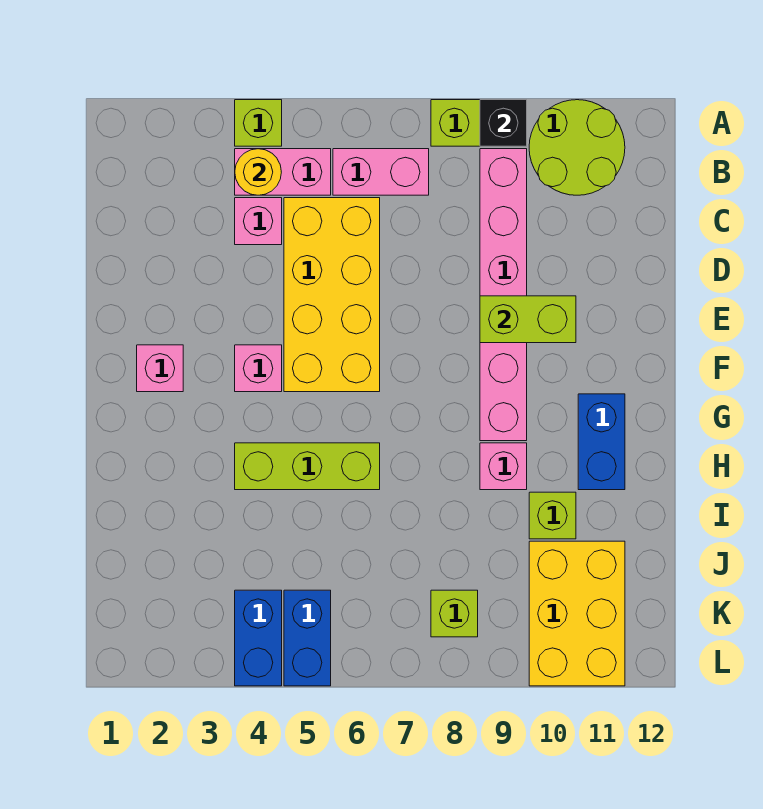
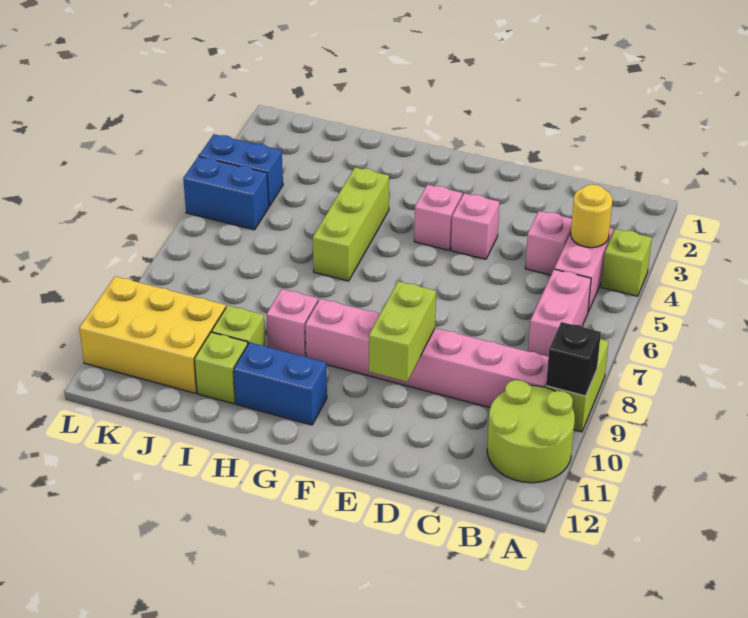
yellow brick C5:F6 level 1 -> none
pink brick F2 level 1 -> pink brick E4 level 1
lime brick K8 level 1 -> lime brick I11 level 1

